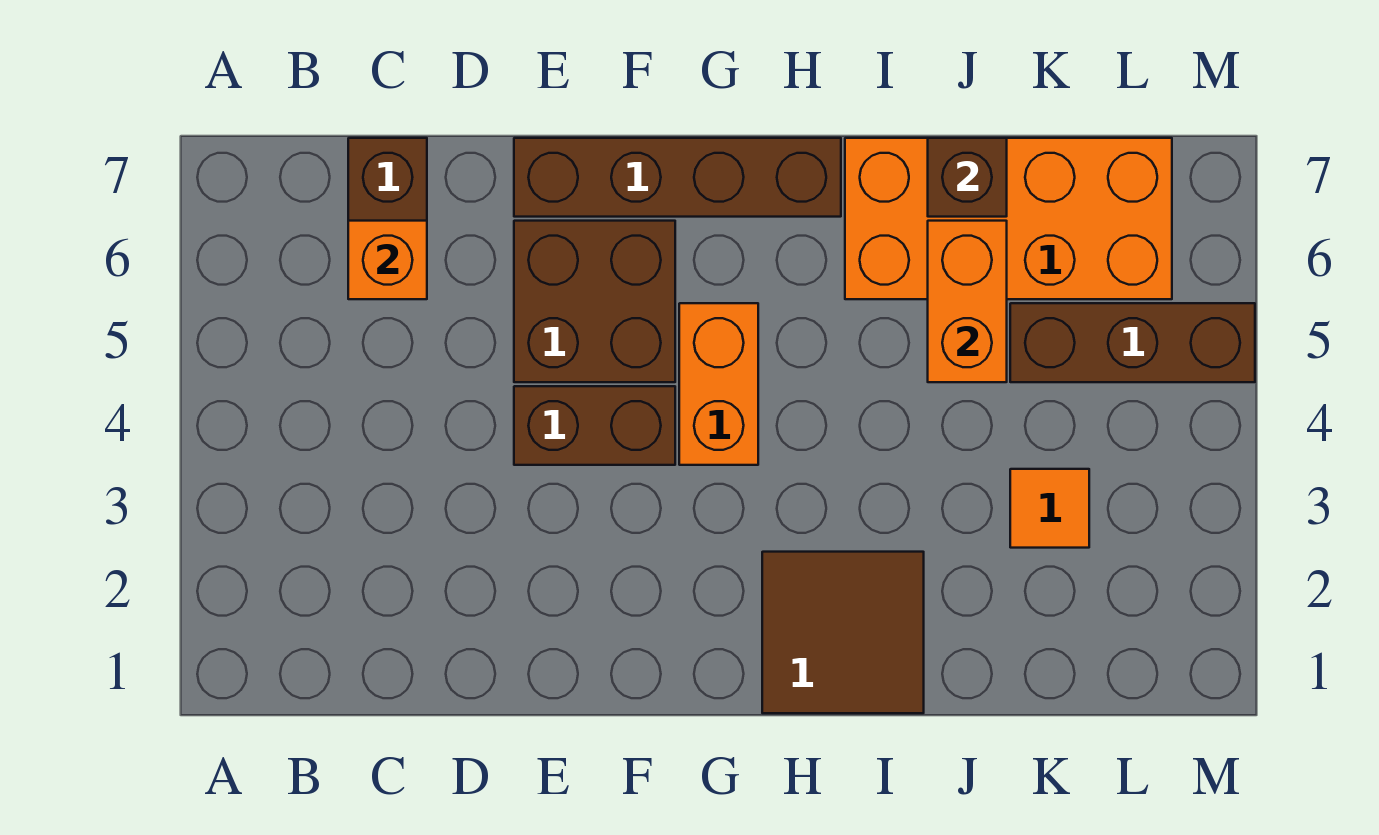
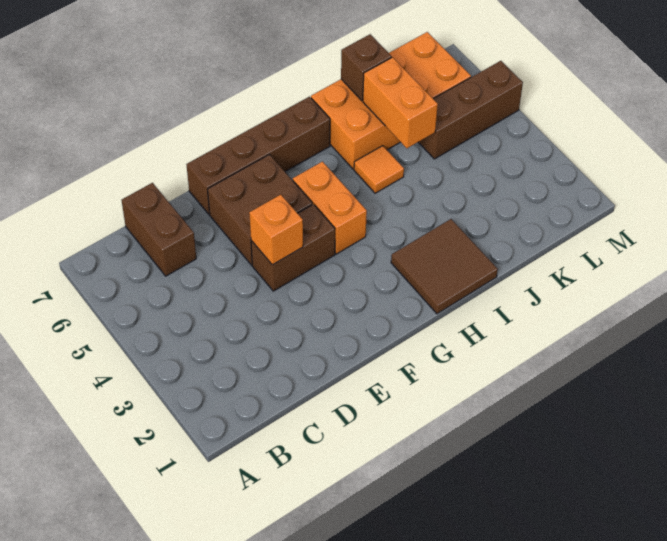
orange brick C6 level 2 -> orange brick E4 level 2
orange tile K3 level 1 -> orange tile I5 level 1

